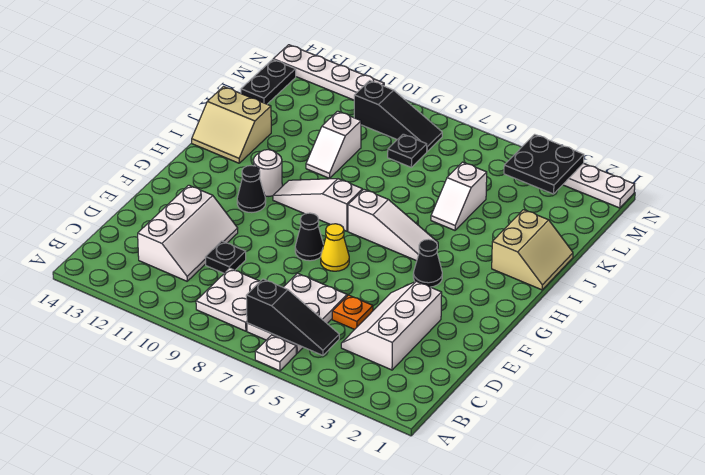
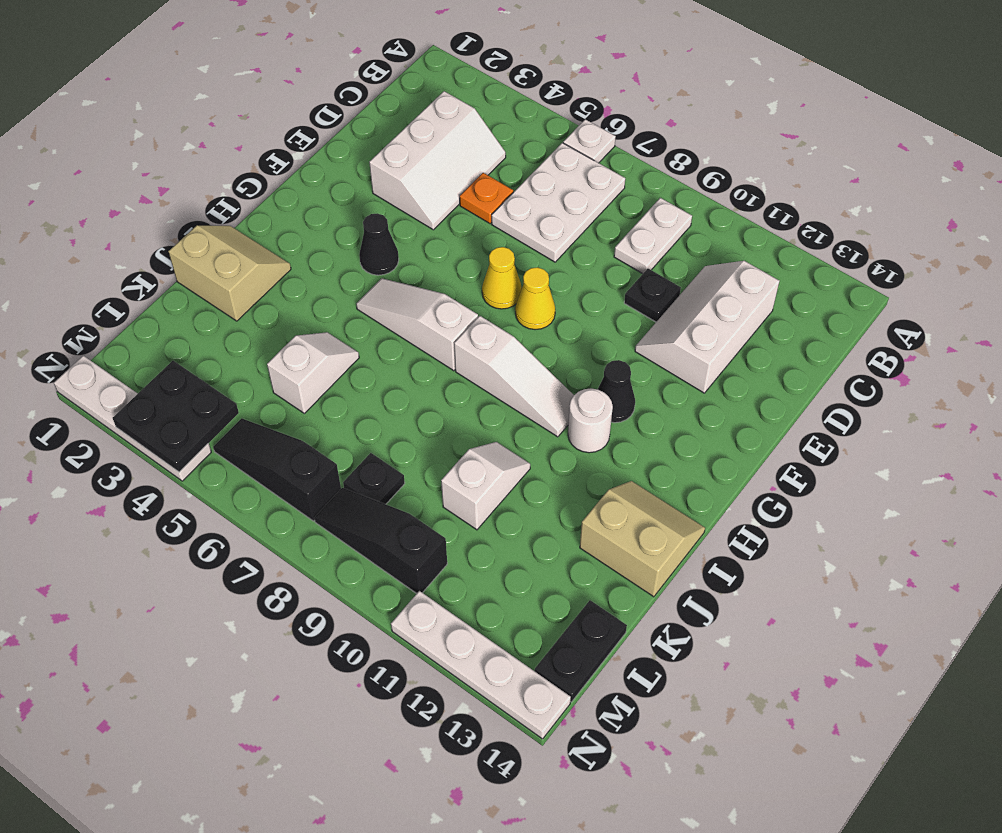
black slope B5:B7 level 2 top 7 -> black slope M5:M7 level 1 top 7
white plate B8:C9 level 1 -> white plate B9:C9 level 1
black cone F8 level 1 -> yellow cone F8 level 1
tan slope I1:J2 level 1 top 2 -> tan slope I1:J2 level 1 top J

